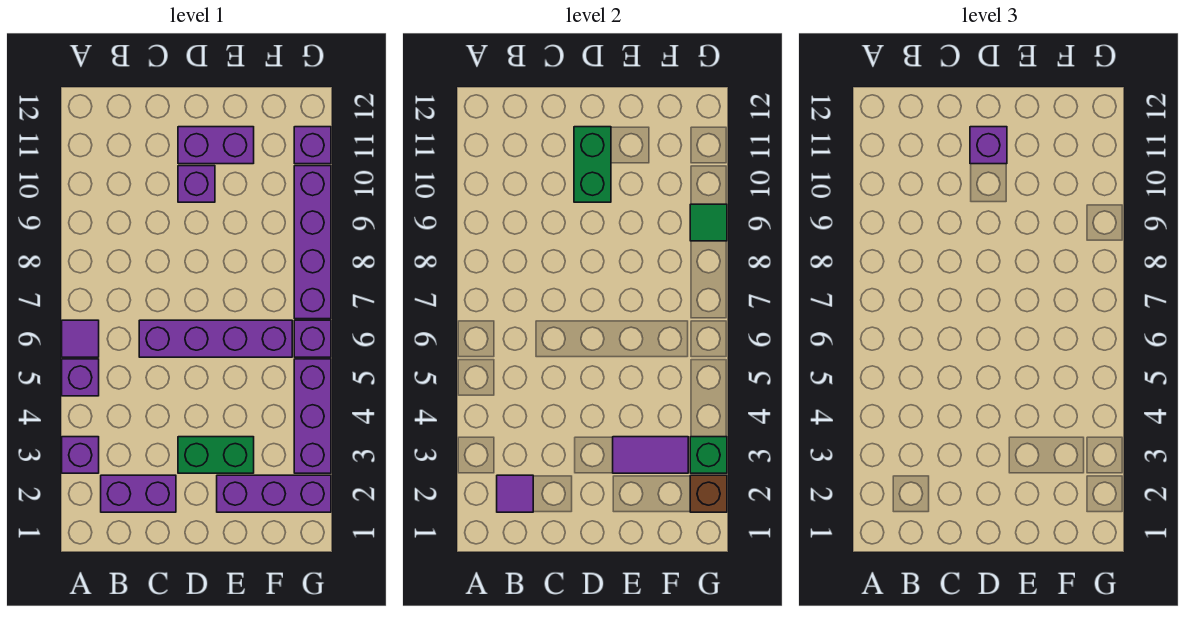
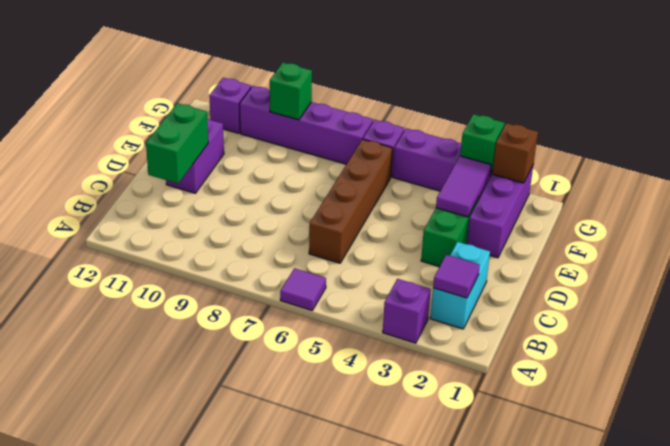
purple brick A5 level 1 -> none
purple brick B2:C2 level 1 -> cyan brick B2:C2 level 1
purple brick C6:F6 level 1 -> brown brick C6:F6 level 1
purple brick D10 level 1 -> none
green brick D10:D11 level 2 -> green brick C11:D11 level 2
purple brick D11 level 3 -> none
green tile G9 level 2 -> green brick G9 level 2

